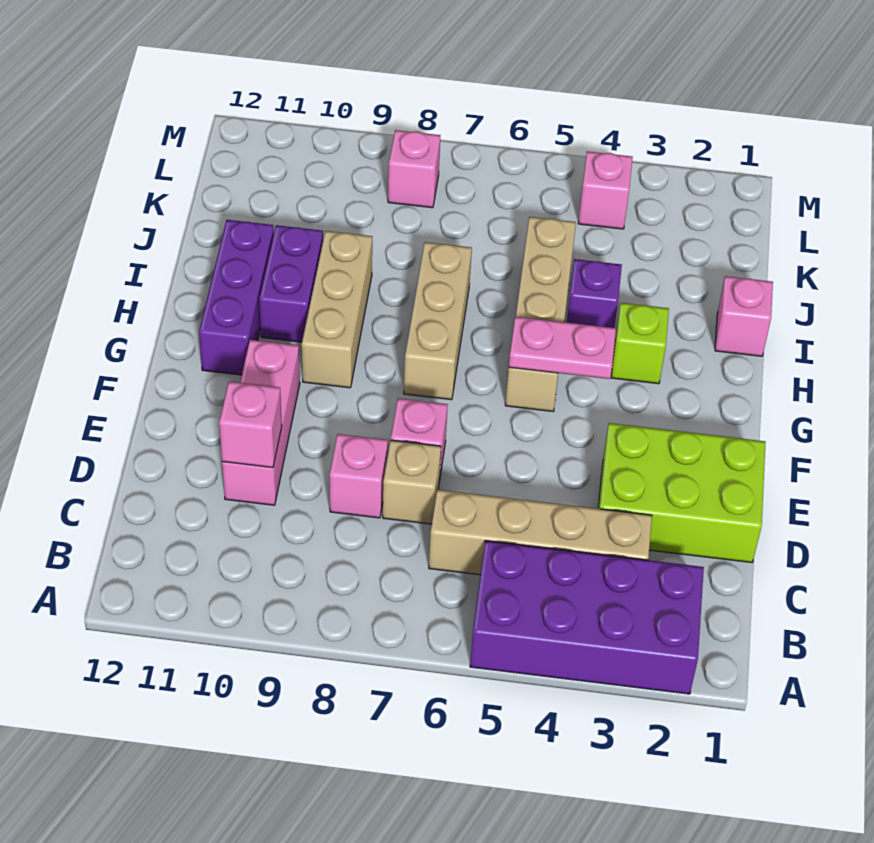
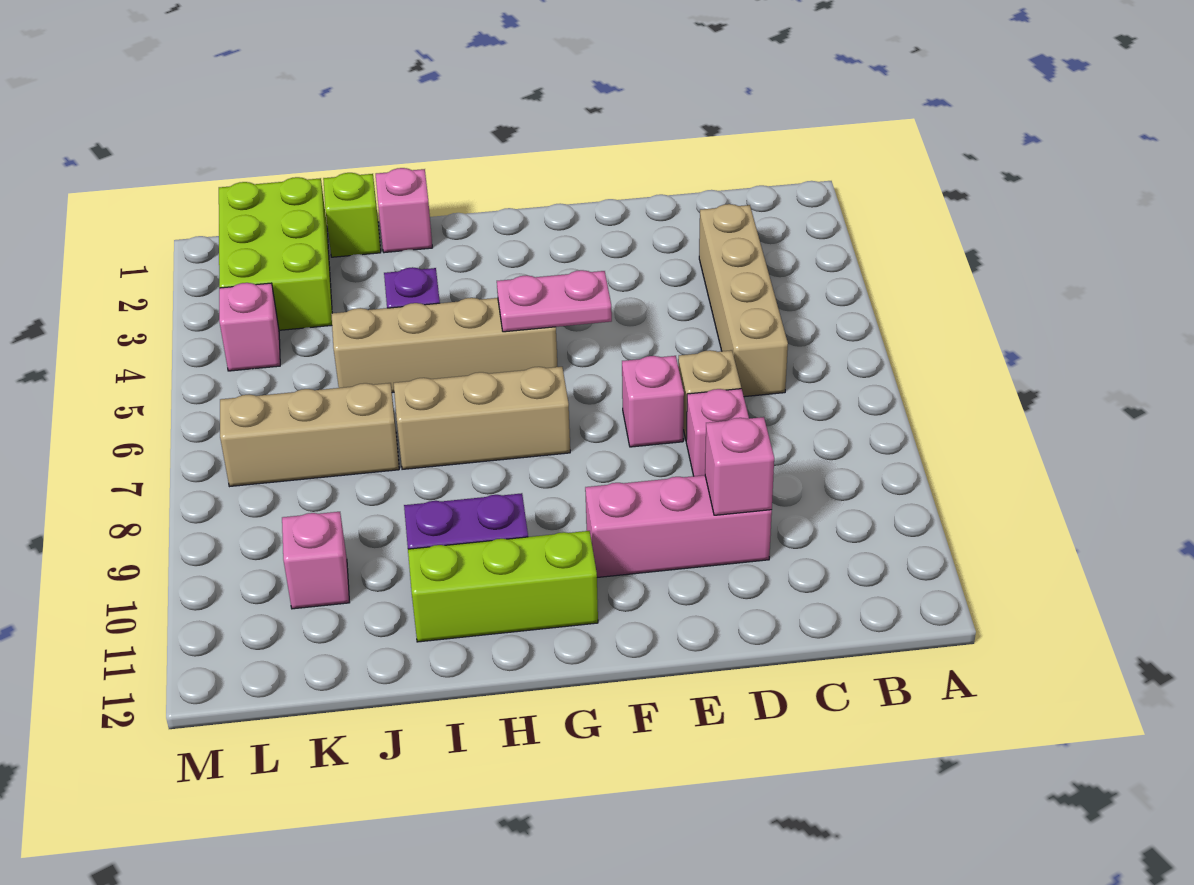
purple brick A2:B5 level 1 -> none
lime brick D1:E3 level 1 -> lime brick K1:L3 level 1
pink plate G4:G5 level 2 -> pink plate F5:G5 level 2
tan brick G9:I9 level 1 -> tan brick J7:L7 level 1
purple brick G11:I11 level 1 -> lime brick G11:I11 level 1
lime brick H3 level 1 -> lime brick J1 level 1
pink brick L8 level 1 -> pink brick K10 level 1

